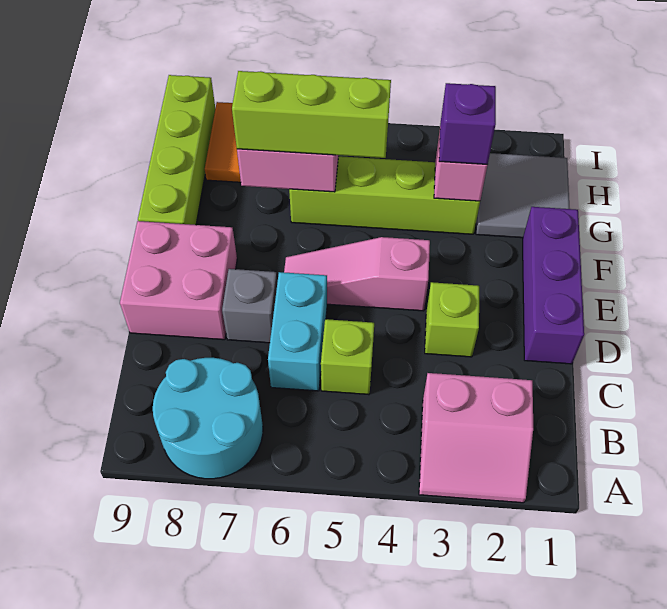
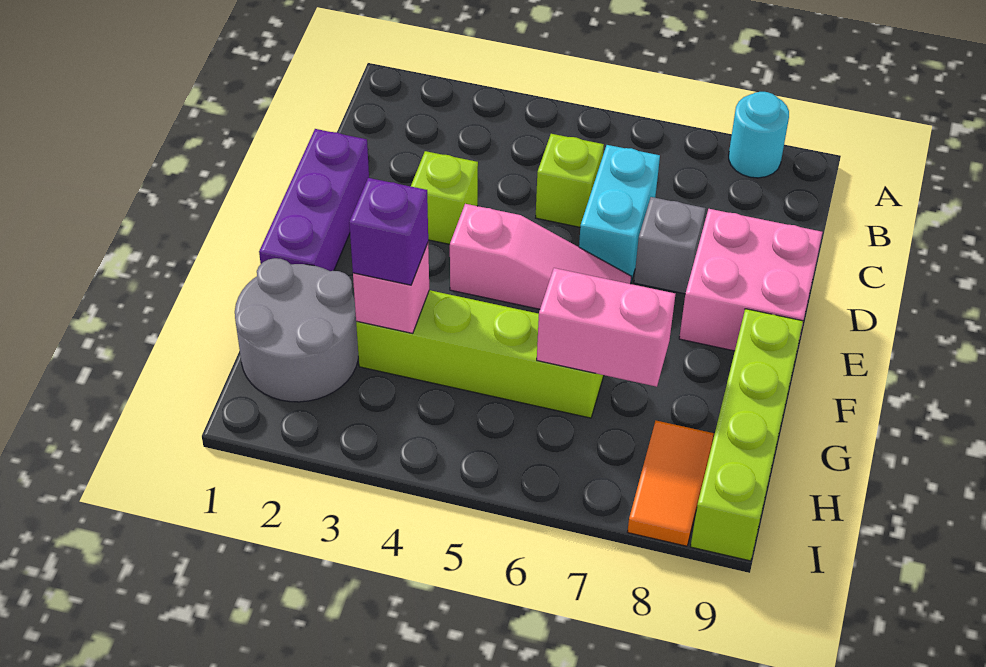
pink slope A2:B3 level 1 top B -> none
cyan round brick A7:B8 level 1 -> cyan round brick A8 level 1
grey tile G1:H2 level 1 -> grey round brick G1:H2 level 1
lime brick G5:G7 level 3 -> none

